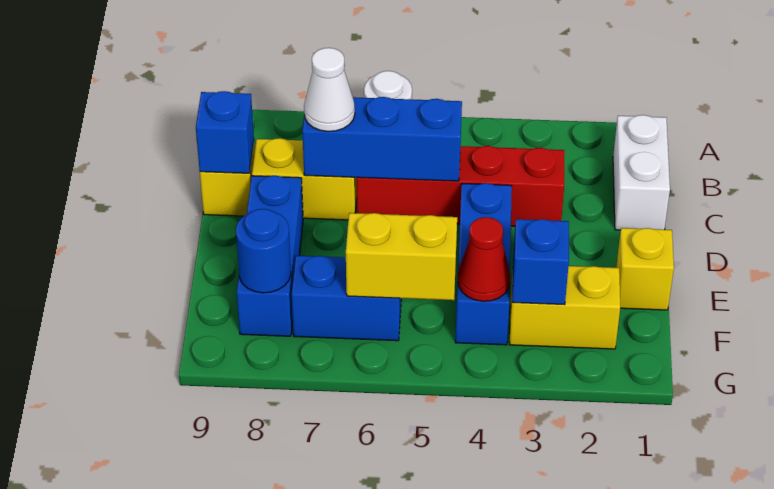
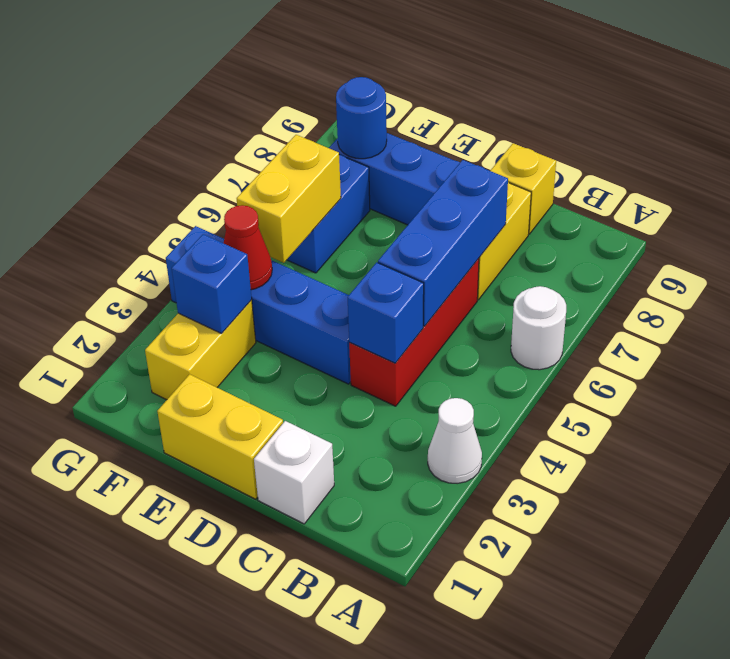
white brick B1:C1 level 1 -> white brick C1 level 1
red brick C3:C6 level 1 -> red brick C4:C6 level 1
white cone C7 level 3 -> white cone A3 level 1
blue brick C9 level 2 -> blue brick C4 level 2
blue brick D4:F4 level 1 -> blue brick D4:G4 level 1
yellow brick E1 level 1 -> yellow brick D1:E1 level 1

